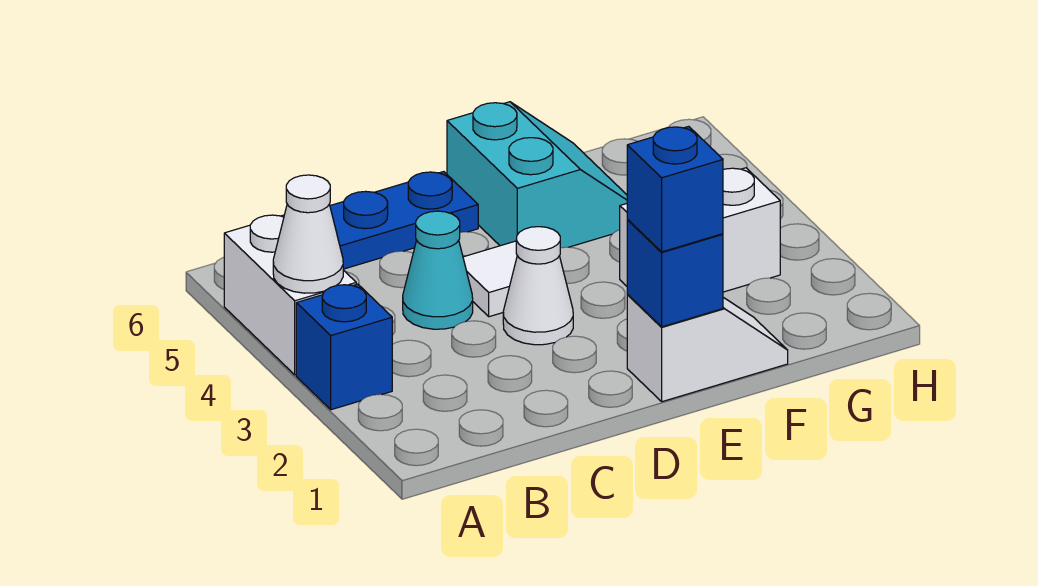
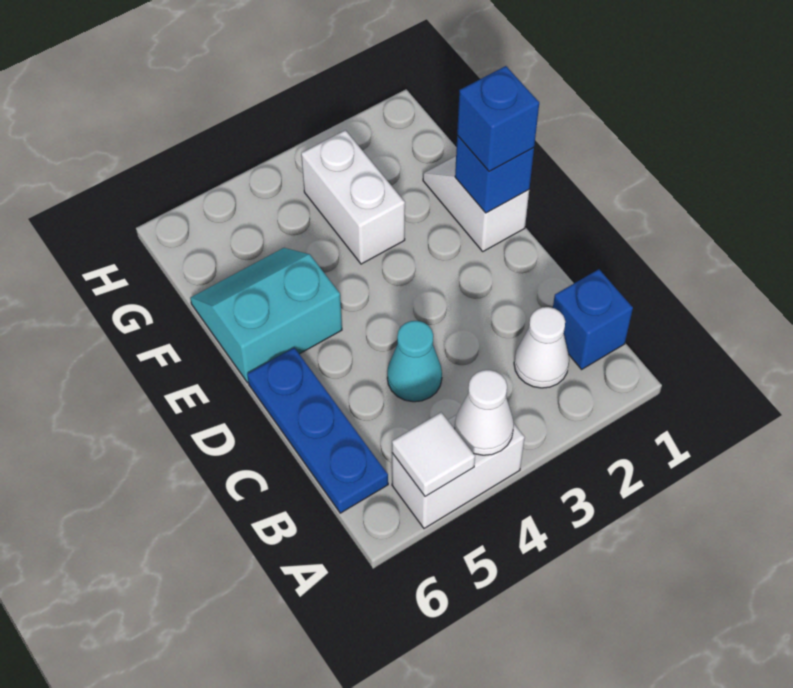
blue brick A3 level 1 -> blue brick B1 level 1
white cone D3 level 1 -> white cone B2 level 1
white tile D4 level 1 -> white tile A5 level 2

